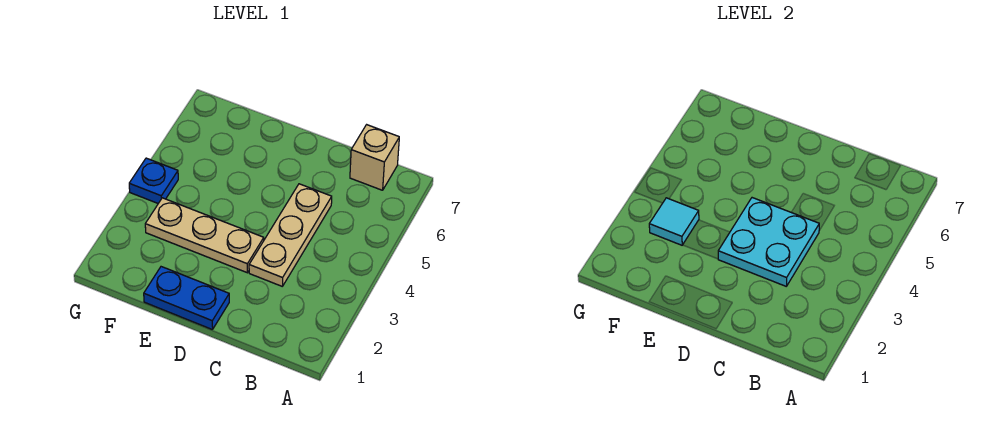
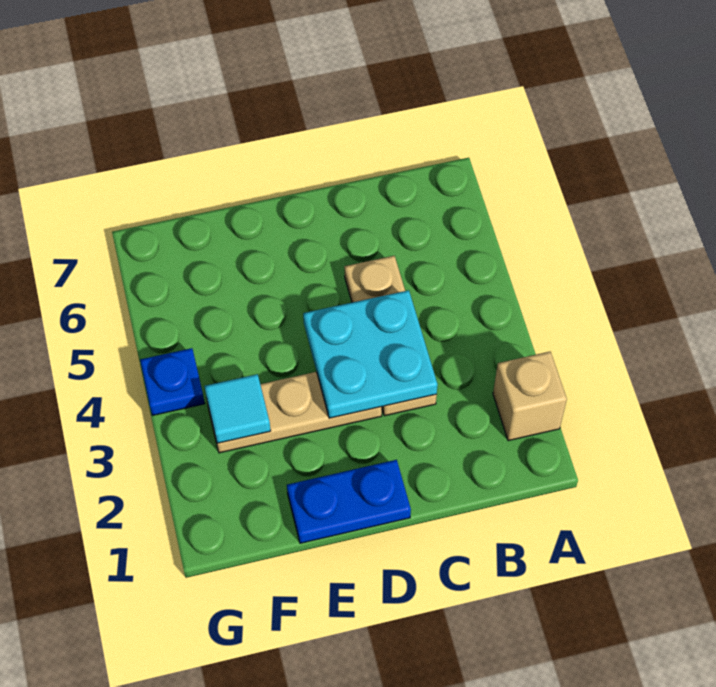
tan brick B7 level 1 -> tan brick A2 level 1

